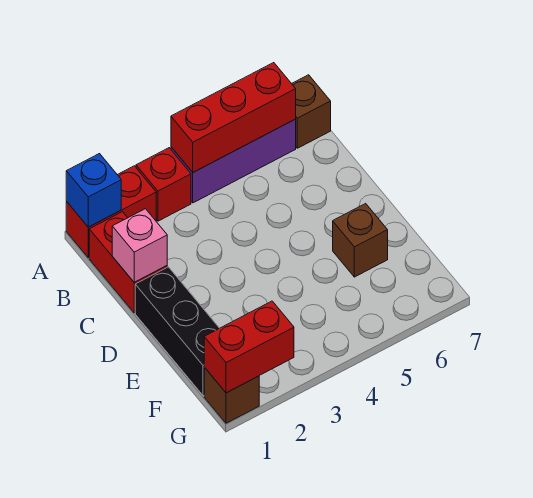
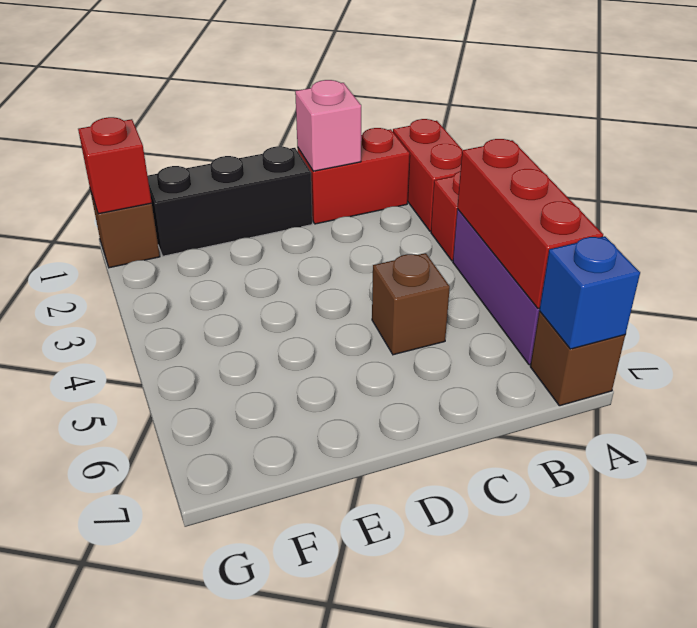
blue brick A1 level 2 -> blue brick A7 level 2
brown brick E6 level 1 -> brown brick C5 level 1
red brick G1:G2 level 2 -> red brick G1 level 2

